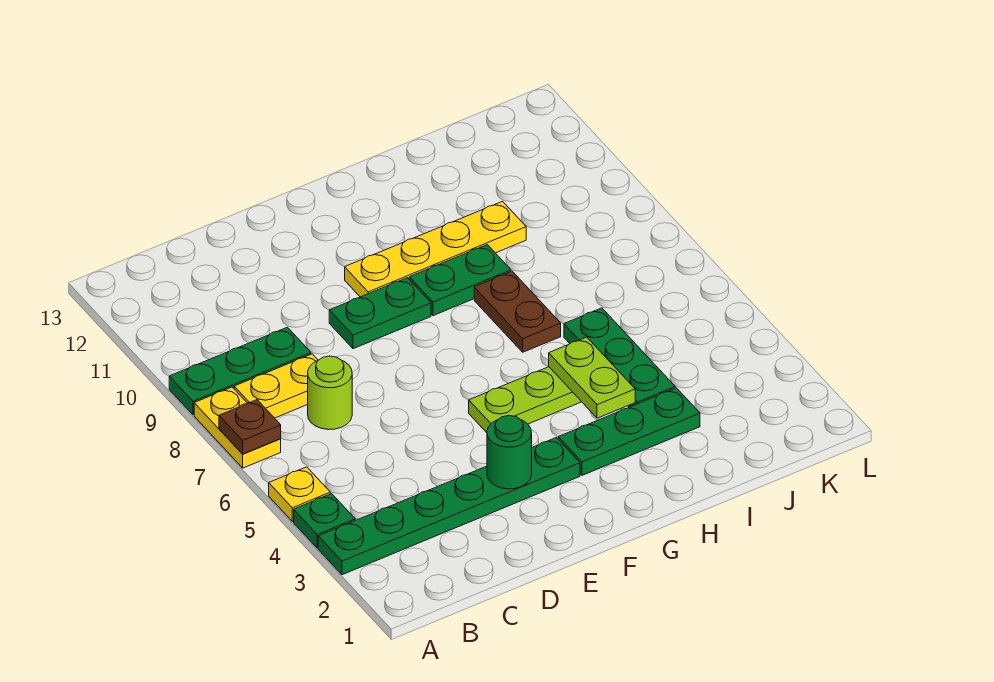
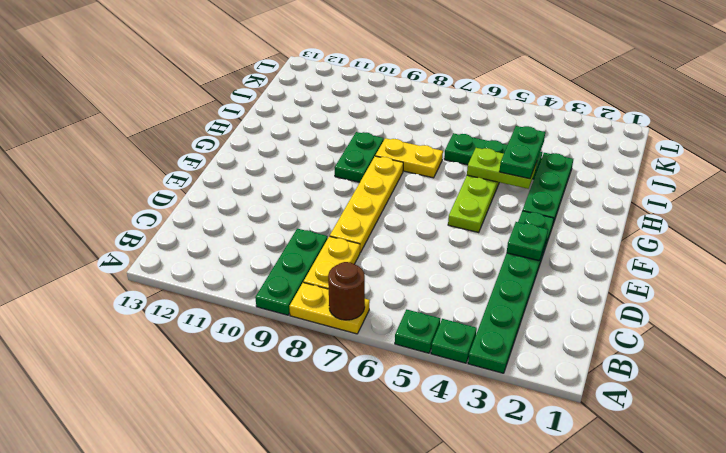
yellow plate A5 level 1 -> green plate A5 level 1
brown plate A7 level 2 -> brown round brick A7 level 2
lime round brick C7 level 1 -> none
green round brick E3 level 2 -> green plate E3 level 2
green plate E9:F9 level 1 -> green plate H4:I4 level 3
yellow plate F10:I10 level 1 -> yellow plate D8:G8 level 1
brown plate H7:H8 level 1 -> yellow plate H7:H8 level 1

